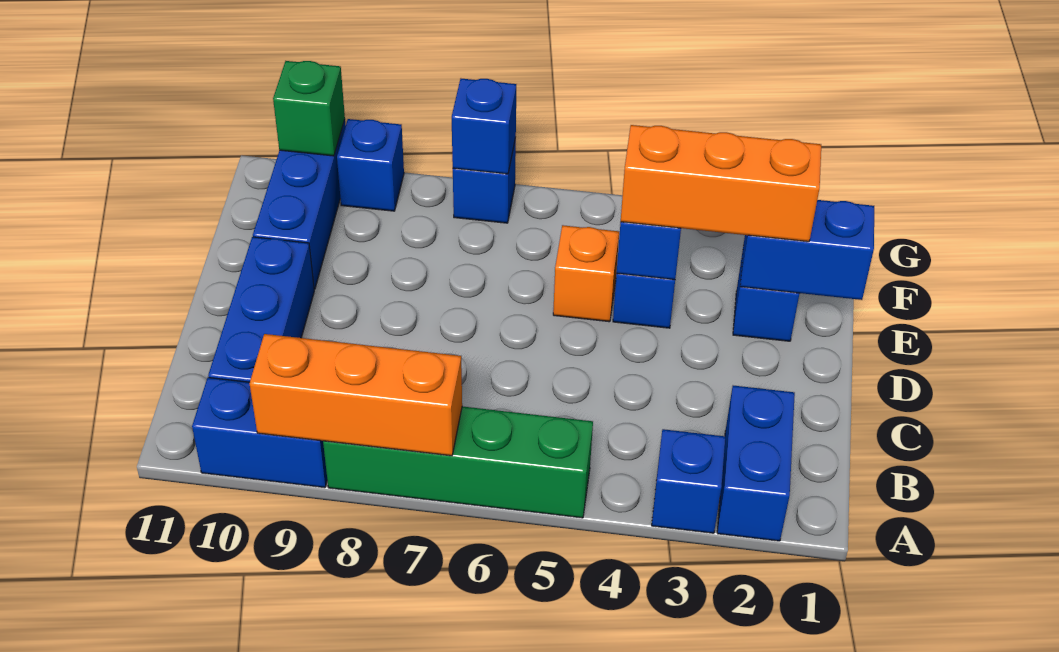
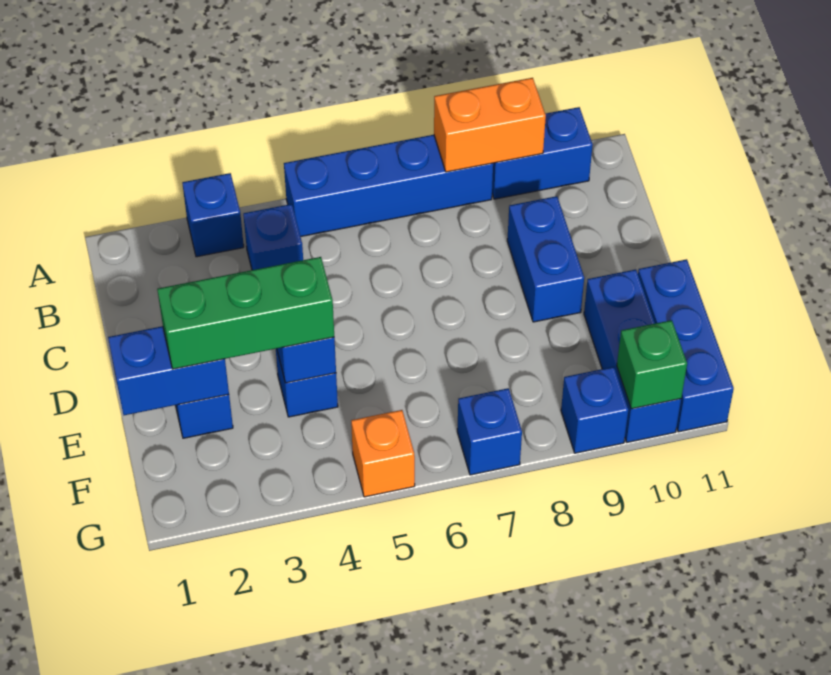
blue brick A2:B2 level 1 -> blue brick C9:D9 level 1
green brick A5:A8 level 1 -> blue brick A5:A8 level 1
orange brick A7:A9 level 2 -> orange brick A8:A9 level 2
blue brick B10:D10 level 1 -> blue brick E11:G11 level 1
orange brick E2:E4 level 3 -> green brick E2:E4 level 3
orange brick E5 level 1 -> orange brick G5 level 1
blue brick G7 level 2 -> blue brick B4 level 1

